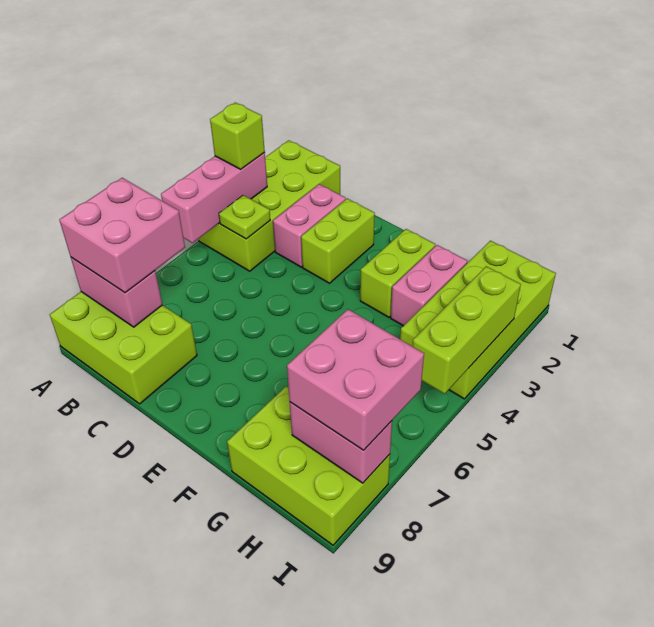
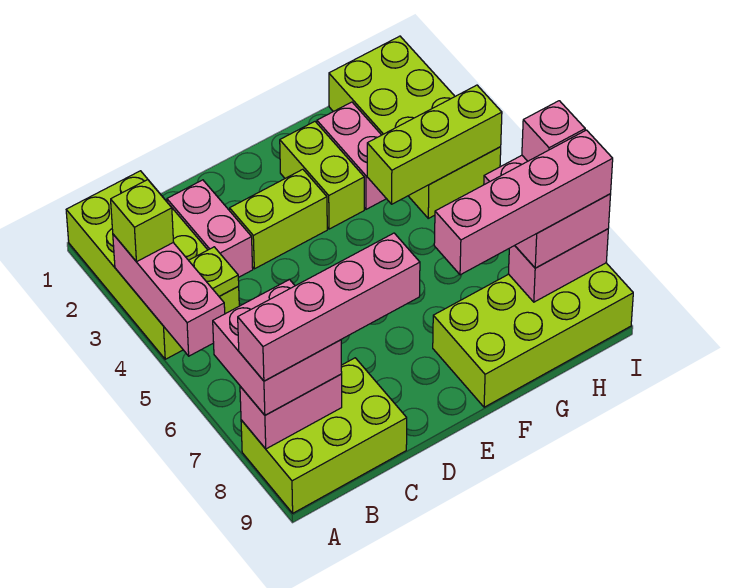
none -> pink brick A8:D8 level 4
lime brick D2:D3 level 1 -> lime brick D3:E3 level 1
none -> pink brick F8:I8 level 4
lime brick G8:I9 level 1 -> lime brick F8:I9 level 1
lime brick I3:I5 level 2 -> lime brick G4:I4 level 2
none -> pink brick I7 level 4

